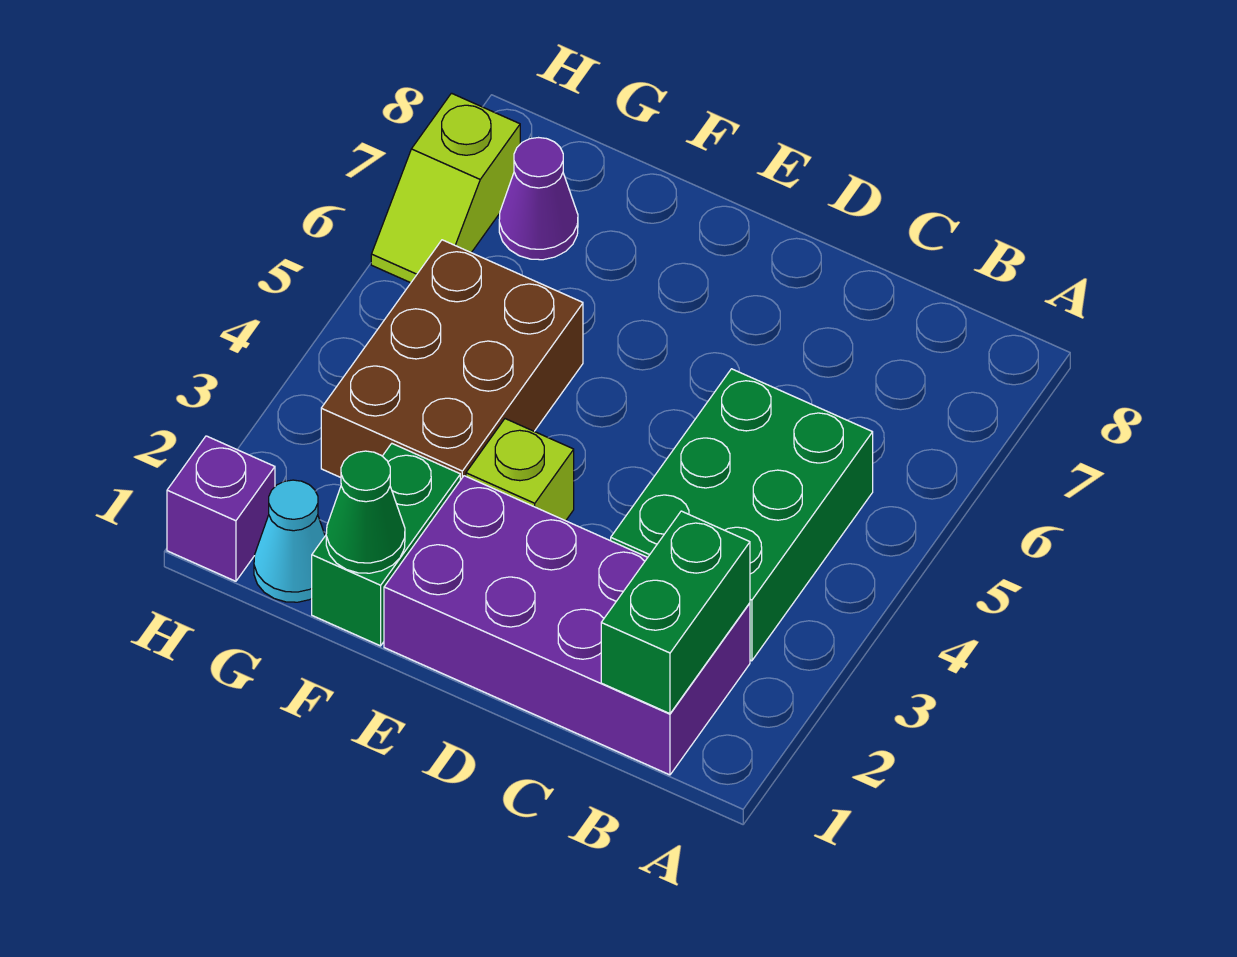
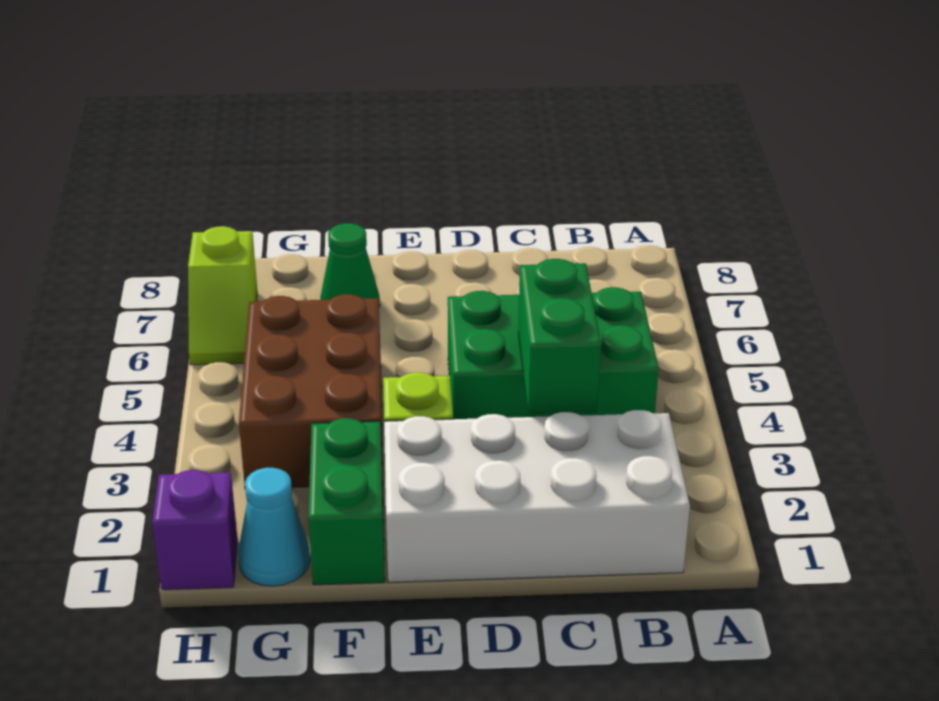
purple brick B1:E2 level 1 -> white brick B1:E2 level 1
green brick B1:B2 level 2 -> green brick C3:C4 level 2
green brick B3:C5 level 1 -> green brick B4:D5 level 1
green cone F1 level 2 -> green cone F7 level 1
purple cone G7 level 1 -> none

